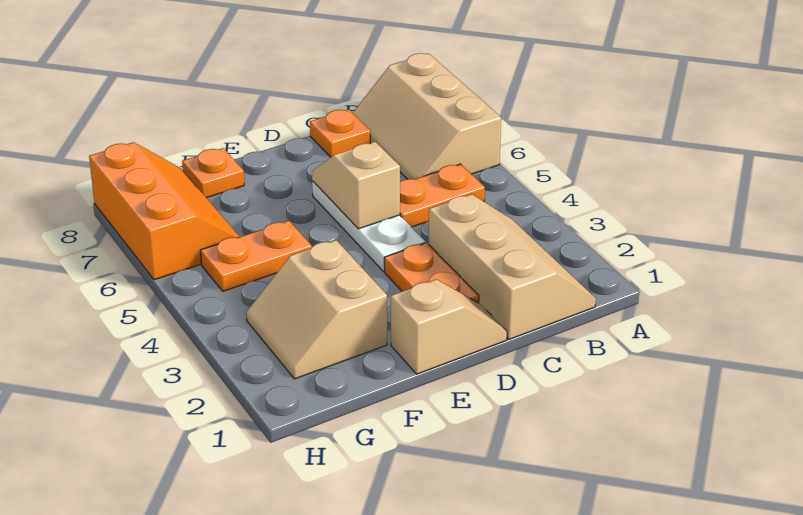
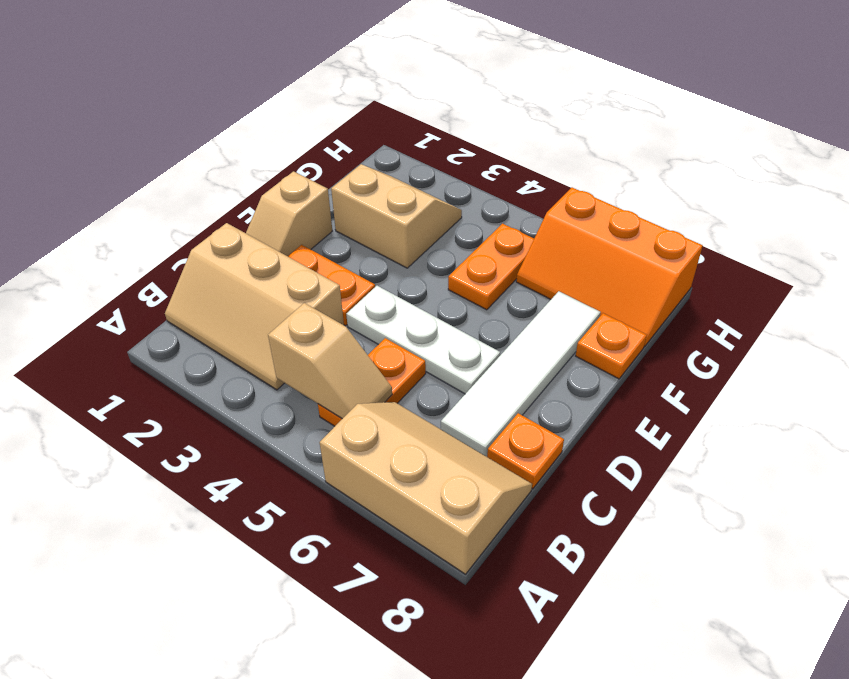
none -> white tile C7:F7 level 1
tan slope D5:D6 level 2 top 5 -> tan slope B4:B5 level 2 top 4

